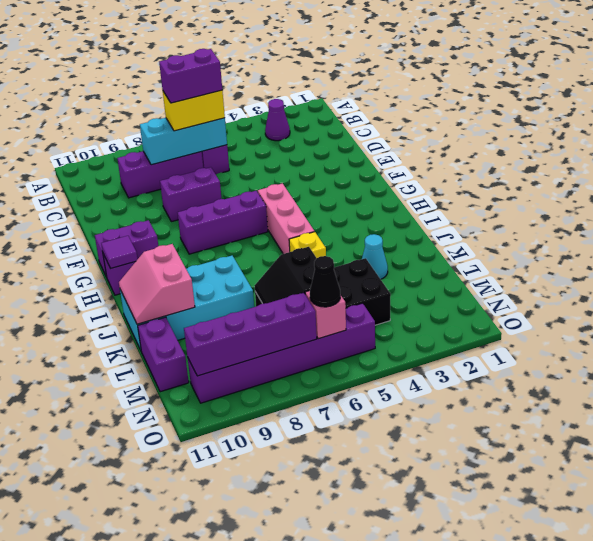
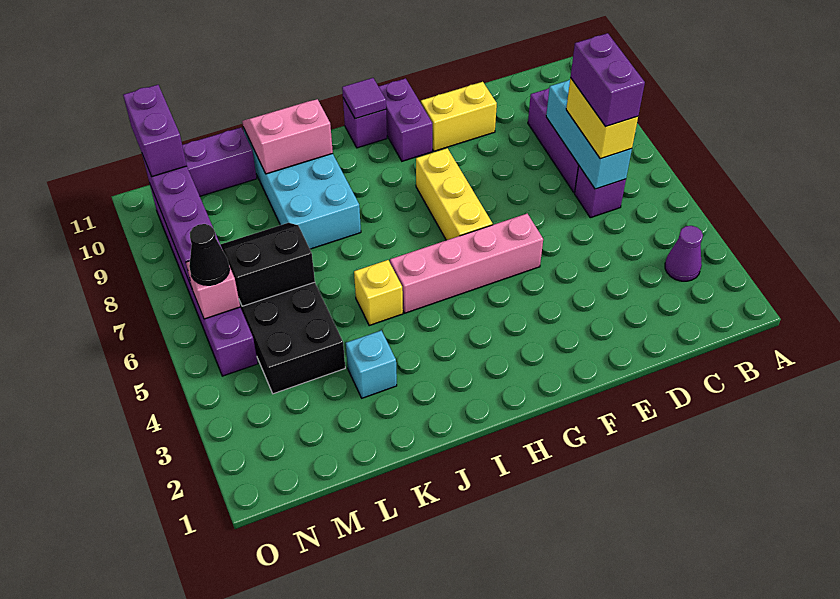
purple brick E7:E8 level 1 -> purple brick N10:N11 level 3
none -> yellow brick E10:F10 level 1
pink brick G5:I5 level 1 -> pink brick F5:I5 level 1
purple brick G6:G8 level 1 -> yellow brick G6:G8 level 1
cyan cone K3 level 1 -> cyan brick K3 level 1

